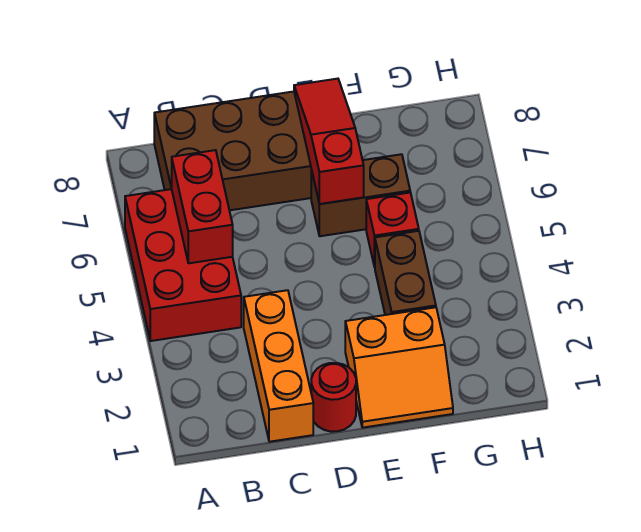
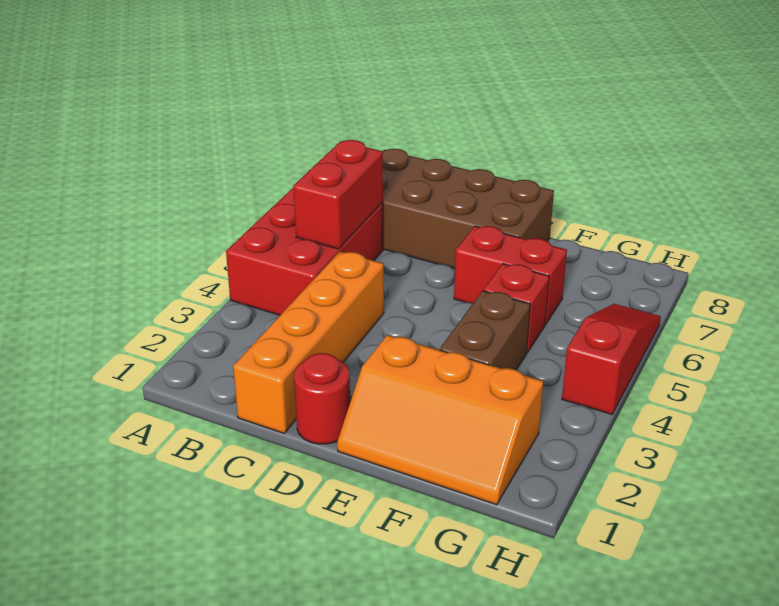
orange brick C1:C3 level 1 -> orange brick C1:C4 level 1
orange slope E1:F2 level 1 top 2 -> orange slope E1:G2 level 1 top 2
brown brick E6:F6 level 1 -> red brick E6:F6 level 1
red slope E6:E8 level 2 top 6 -> red slope H4:H6 level 1 top 4

